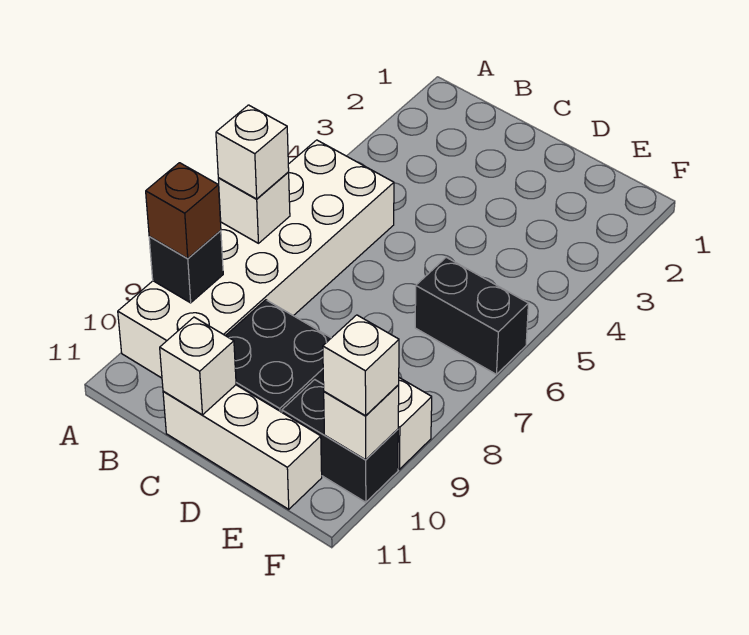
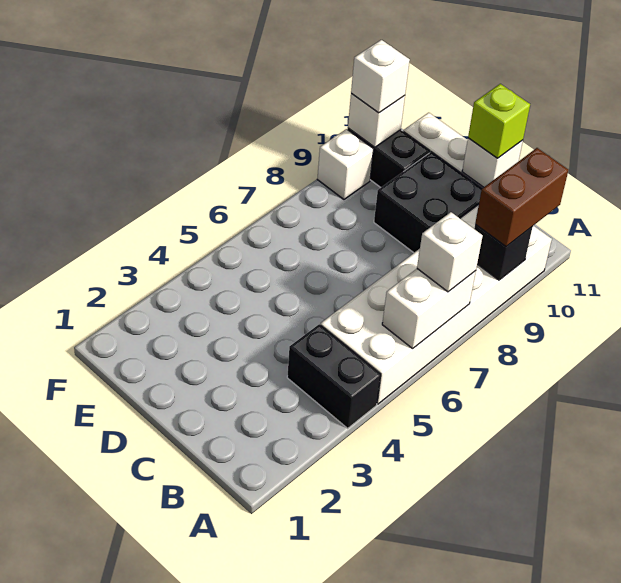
white brick A7 level 2 -> white brick A6:A7 level 2
brown brick A9 level 3 -> brown brick A9:A10 level 3
none -> lime brick C11 level 3
black brick E6:F6 level 1 -> black brick A4:B4 level 1

